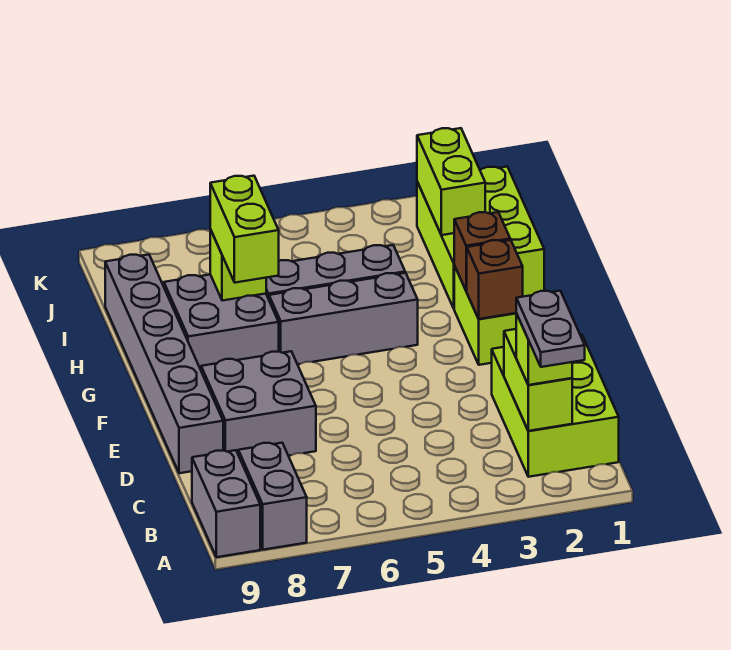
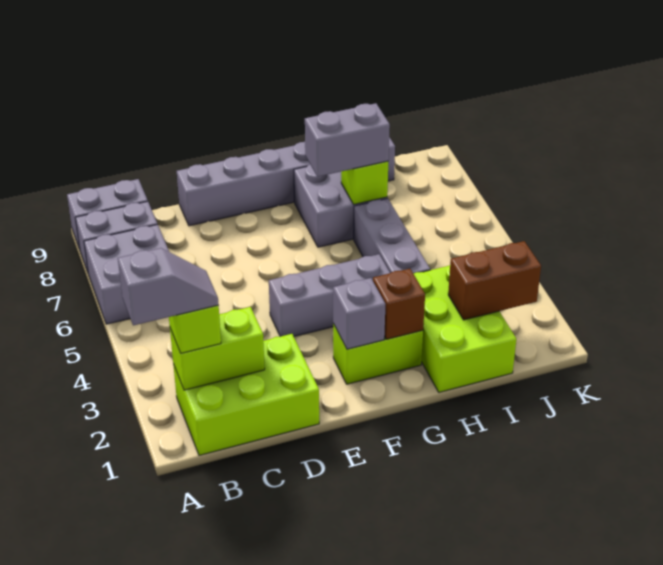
grey plate A2:B2 level 4 -> grey slope A2:B2 level 4 top A
grey brick D7:E8 level 1 -> grey brick A6:B7 level 1
brown brick F2 level 2 -> grey brick F2 level 2
grey brick G4:G6 level 1 -> grey brick E4:G4 level 1
lime brick G7:H7 level 3 -> grey brick G7:H7 level 3
lime brick H1:J2 level 1 -> lime brick H1:I3 level 1
lime brick I2:J2 level 2 -> brown brick I2:J2 level 2

